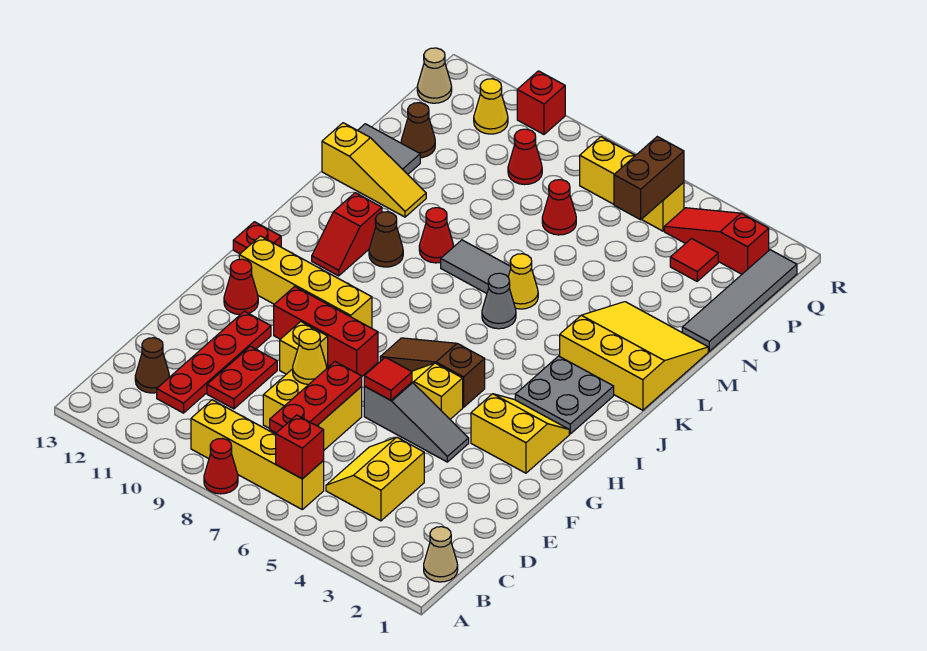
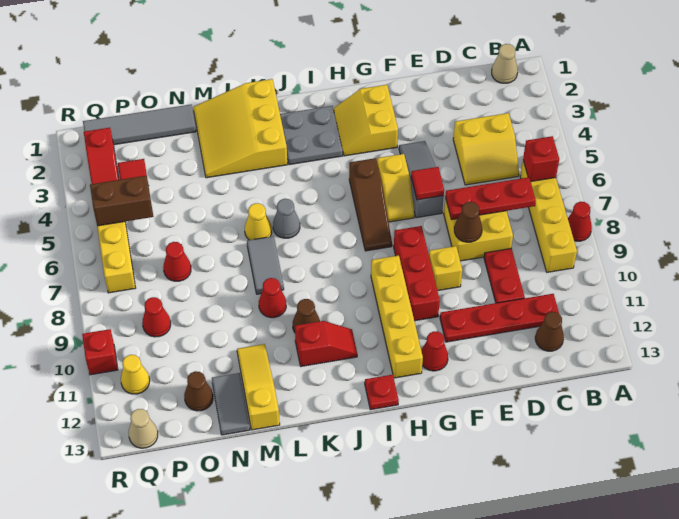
red plate D10:E10 level 1 -> red plate D9:D10 level 1
yellow cone E8 level 2 -> brown cone E8 level 2

